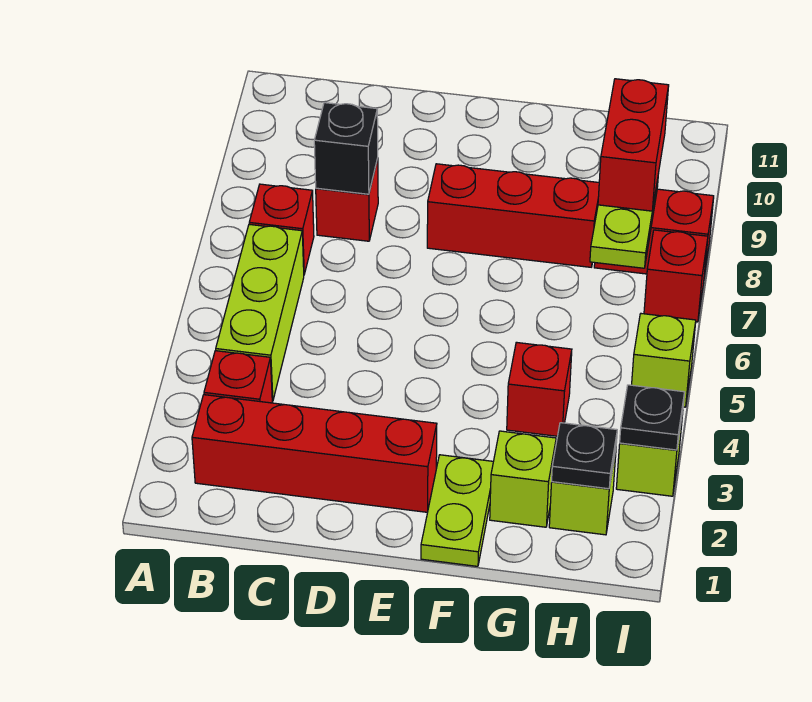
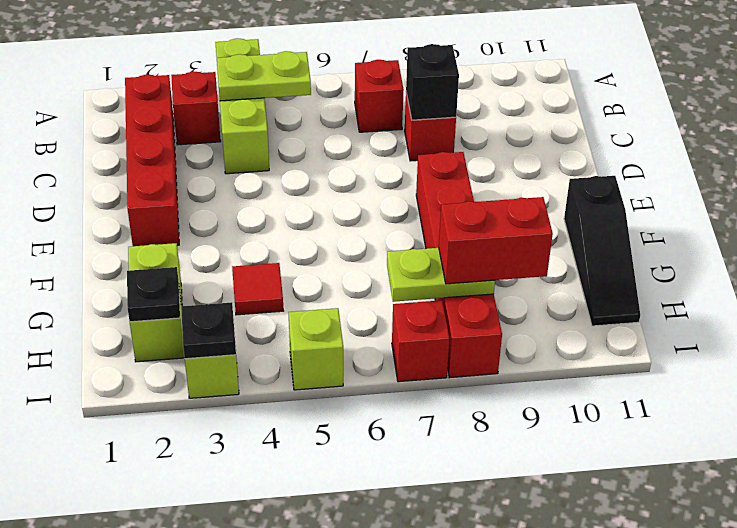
lime brick B4:B6 level 1 -> lime brick A4:C4 level 1
lime plate F1:F2 level 1 -> lime plate B4:B5 level 2
none -> black slope F11:H11 level 1 top F
red brick G4 level 1 -> red tile G4 level 1

